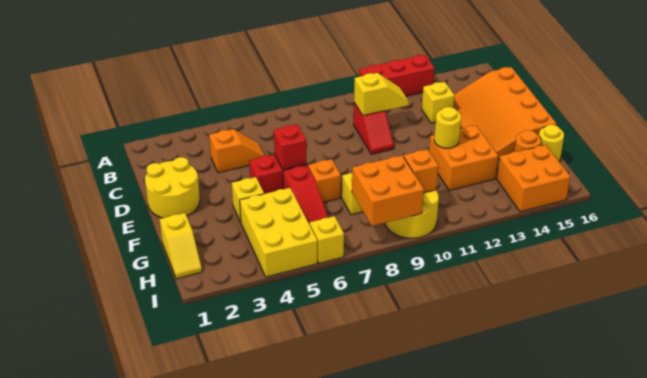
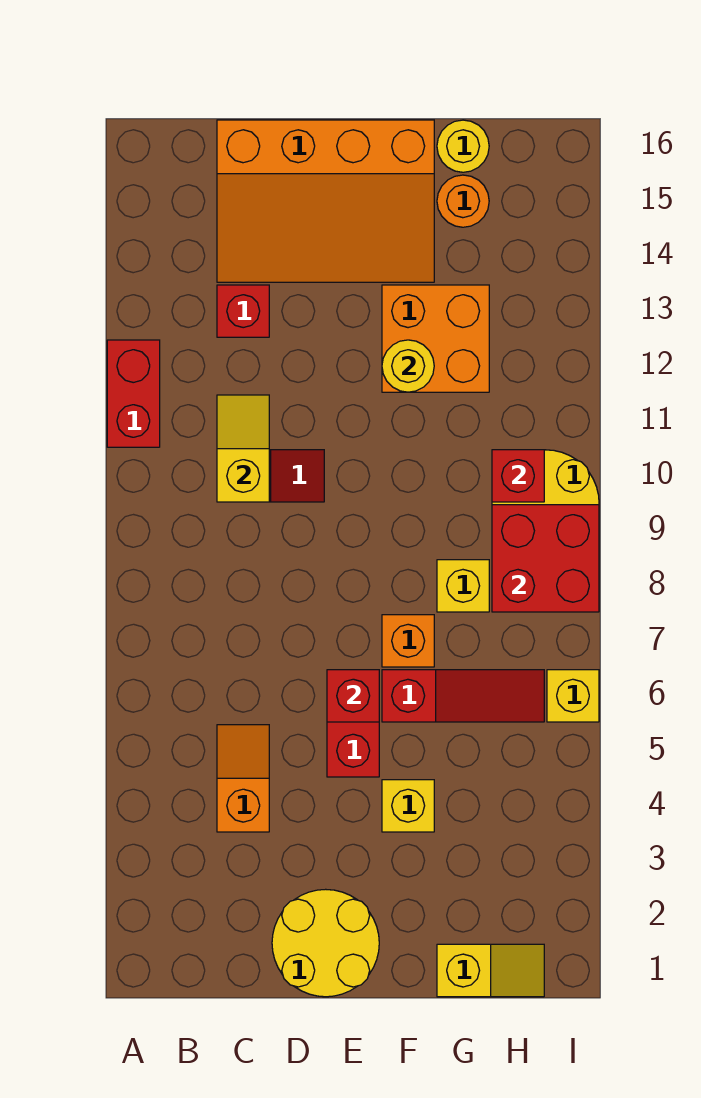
red brick A11:A13 level 1 -> red brick A11:A12 level 1
yellow brick C13 level 1 -> red brick C13 level 1
yellow brick G4:I5 level 1 -> none
orange brick H8:I9 level 2 -> red brick H8:I9 level 2
orange brick H10 level 2 -> red brick H10 level 2
orange brick H14:I15 level 1 -> none

